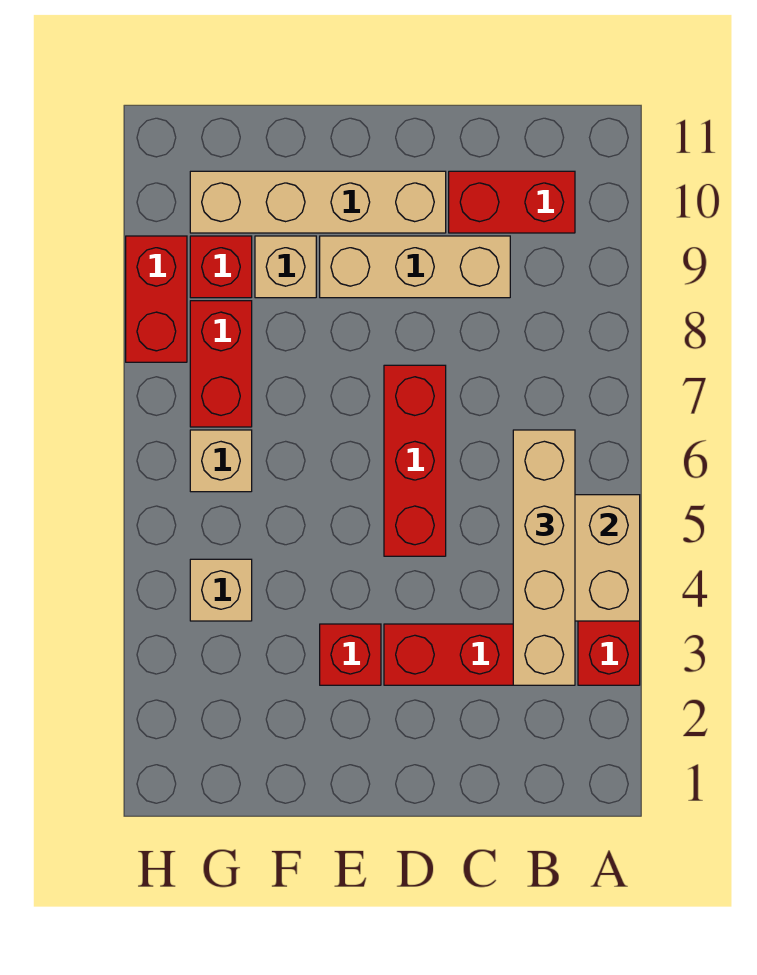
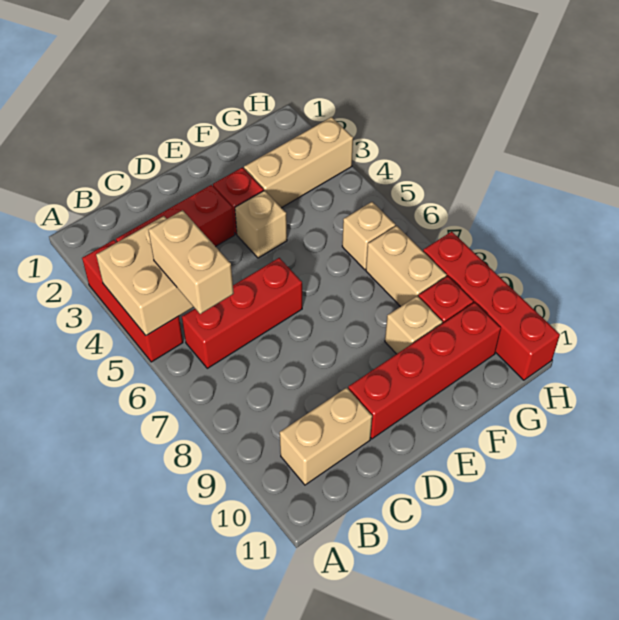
tan brick B3:B6 level 3 -> tan brick B5:B6 level 3
red brick B10:C10 level 1 -> tan brick B10:C10 level 1
tan brick C9:E9 level 1 -> tan brick F3:H3 level 1
red brick D5:D7 level 1 -> red brick B6:D6 level 1
tan brick D10:G10 level 1 -> red brick D10:G10 level 1
tan brick G4 level 1 -> tan brick E4 level 1
red brick G7:G8 level 1 -> tan brick G7:G8 level 1
red brick H8:H9 level 1 -> red brick H8:H11 level 1

